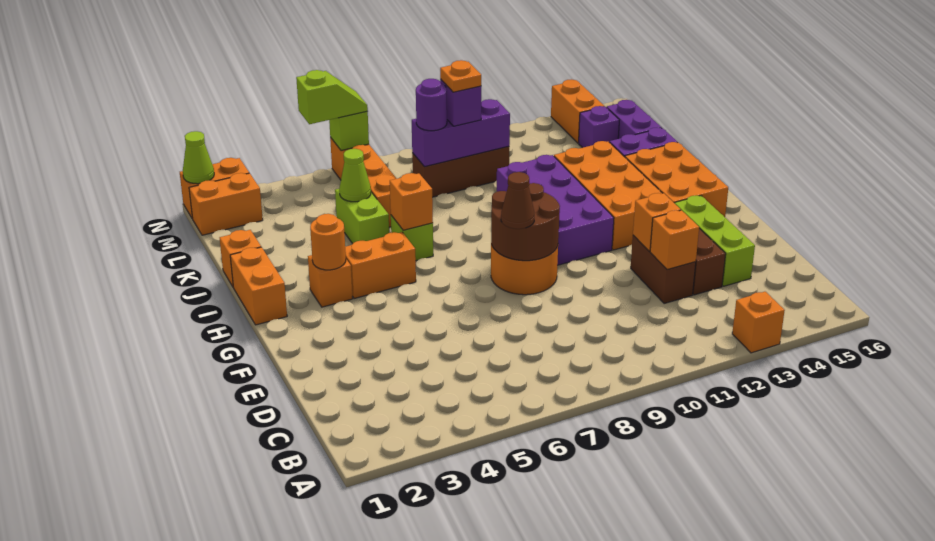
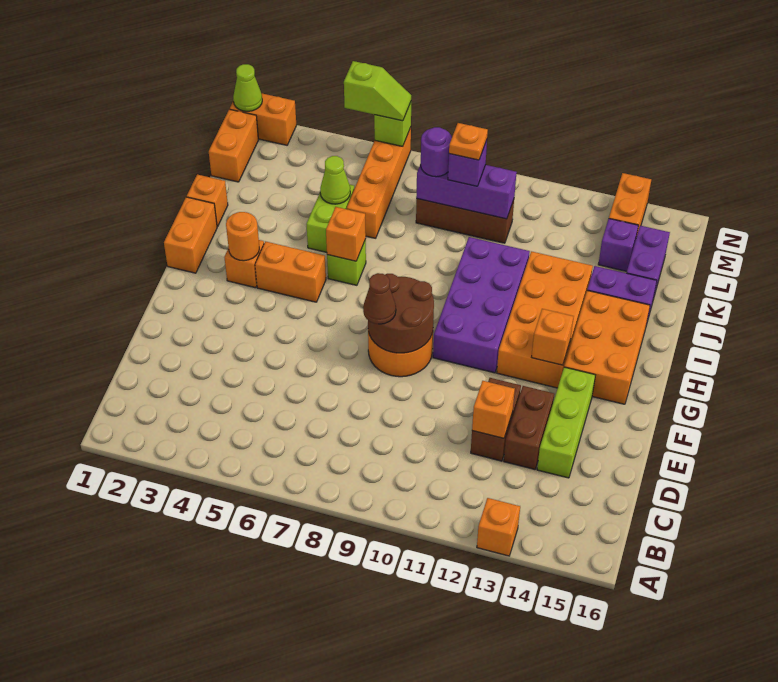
orange brick E12 level 2 -> orange brick G13 level 2
orange brick M1:M2 level 1 -> orange brick L1:M1 level 1

